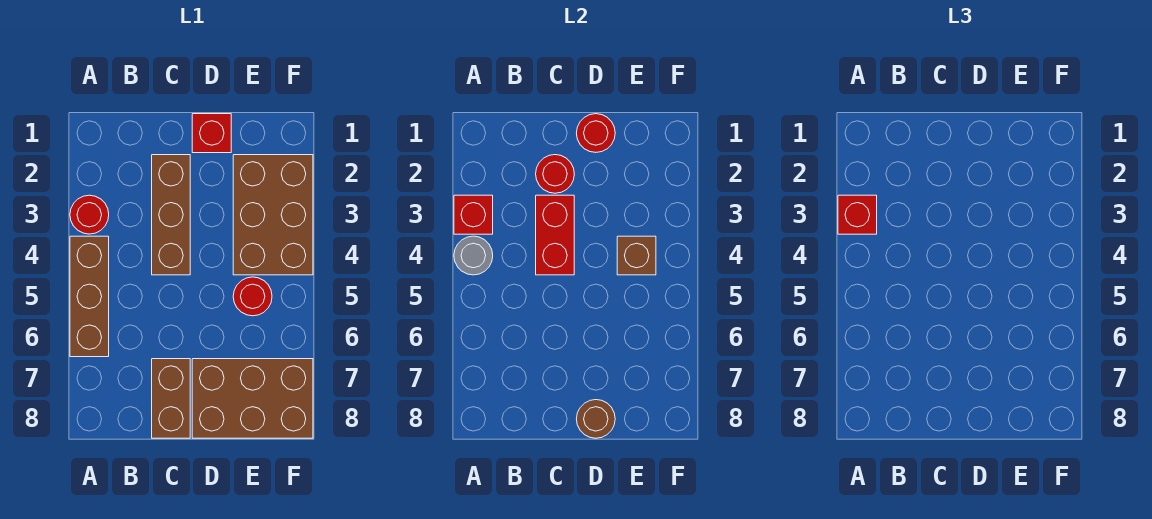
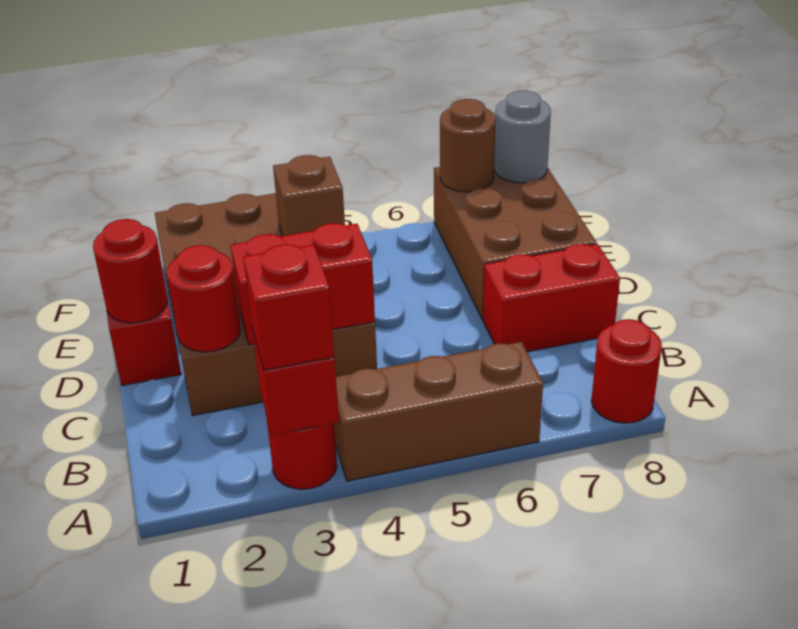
grey round brick A4 level 2 -> grey round brick F8 level 2
brown brick C7:C8 level 1 -> red brick C7:C8 level 1
brown round brick D8 level 2 -> brown round brick F7 level 2
red round brick E5 level 1 -> red round brick A8 level 1

